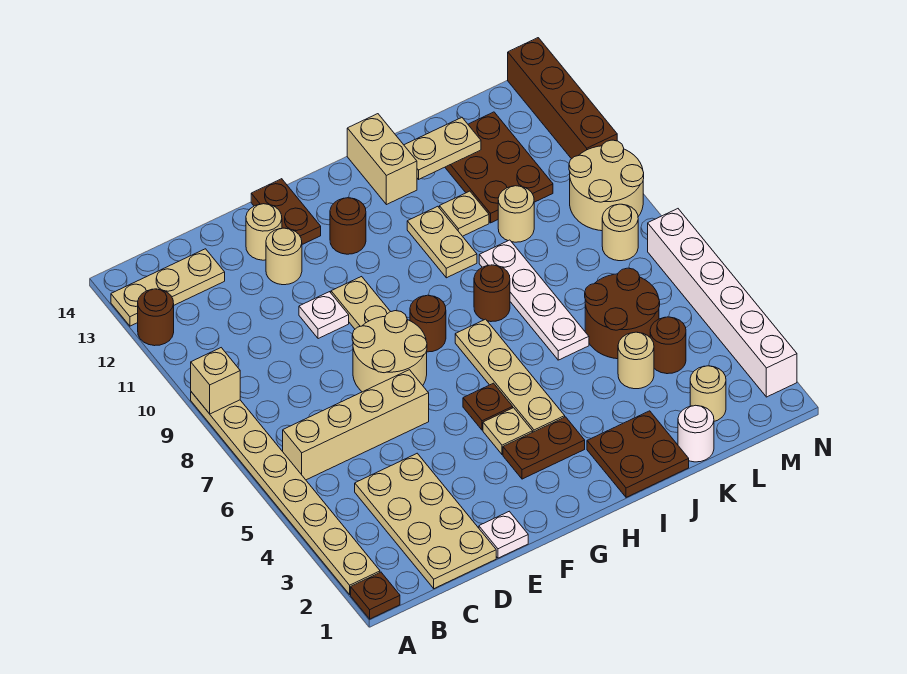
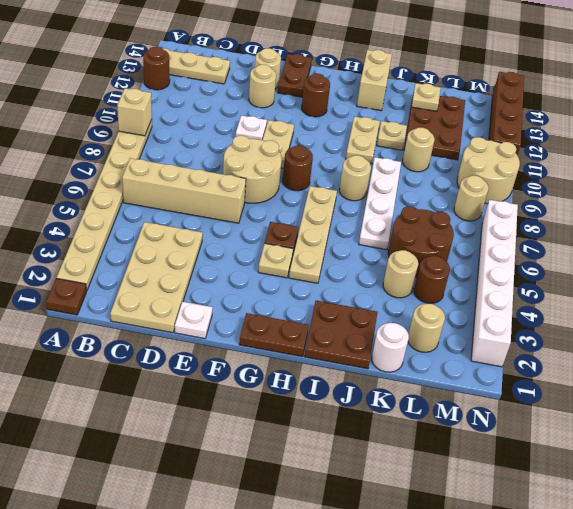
brown plate G3:H3 level 1 -> brown plate G1:H1 level 1
brown round brick I8 level 1 -> tan round brick I8 level 1
tan plate J13:K13 level 2 -> tan plate K13 level 2

